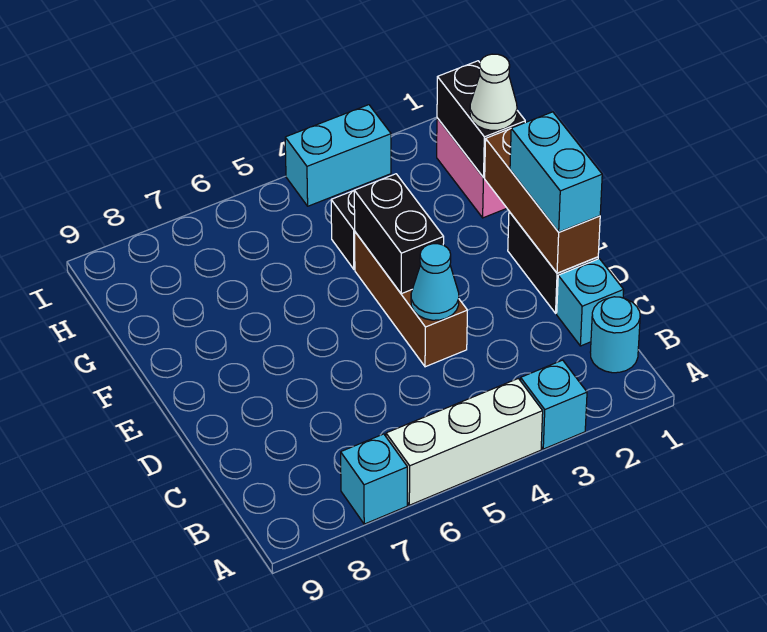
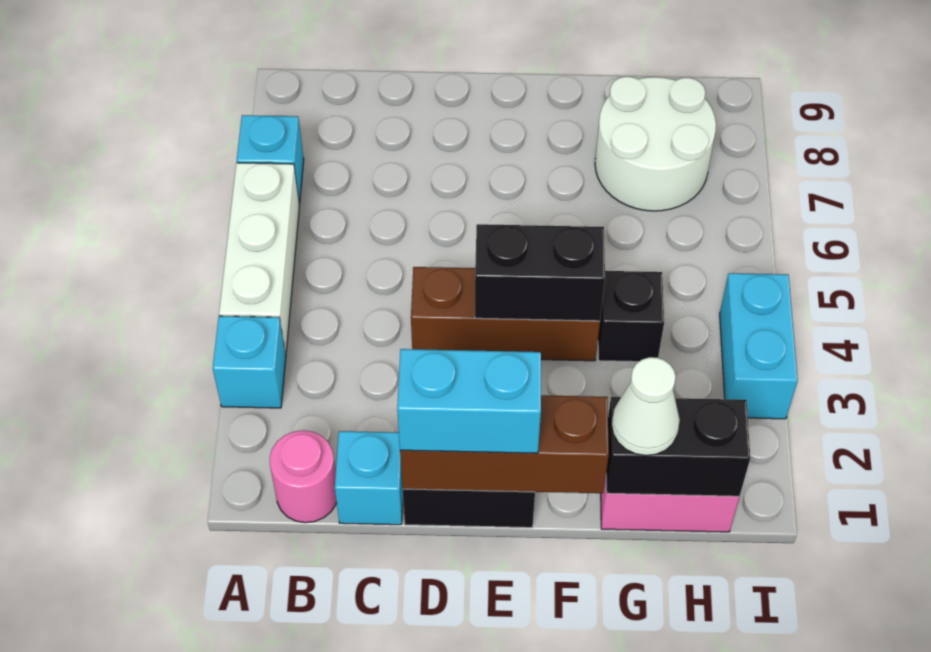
cyan round brick B1 level 1 -> pink round brick B1 level 1
cyan cone D4 level 2 -> none
none -> white round brick G7:H8 level 1

